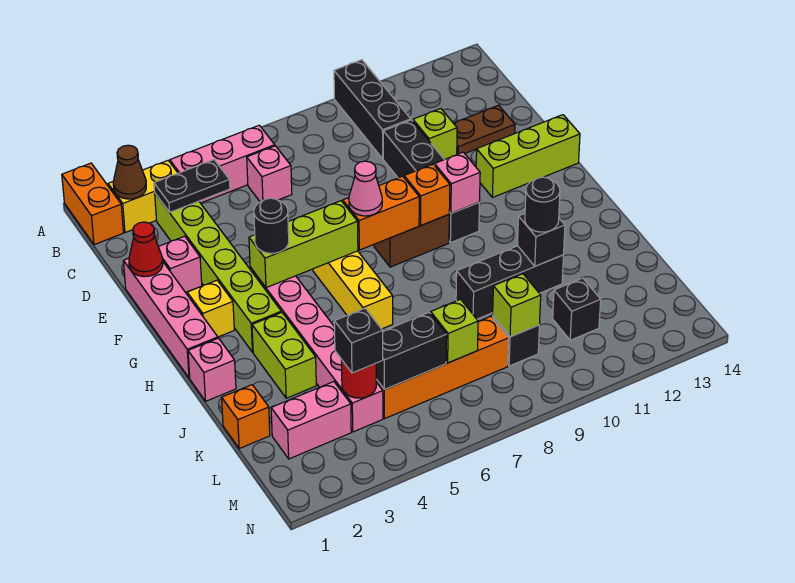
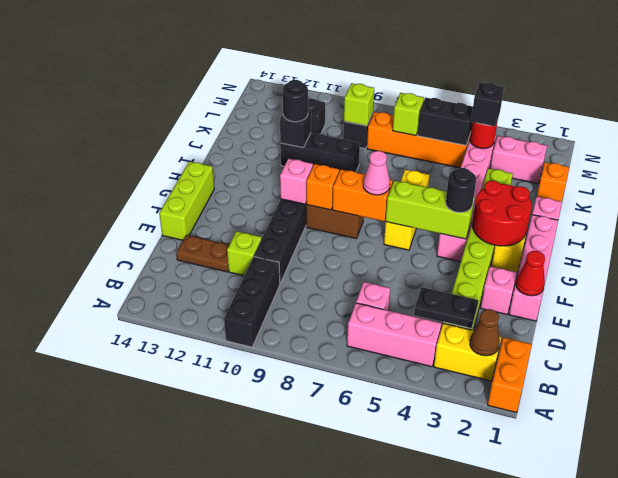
lime brick F12:F14 level 1 -> lime brick E14:G14 level 1
none -> red round brick G2:H3 level 2

